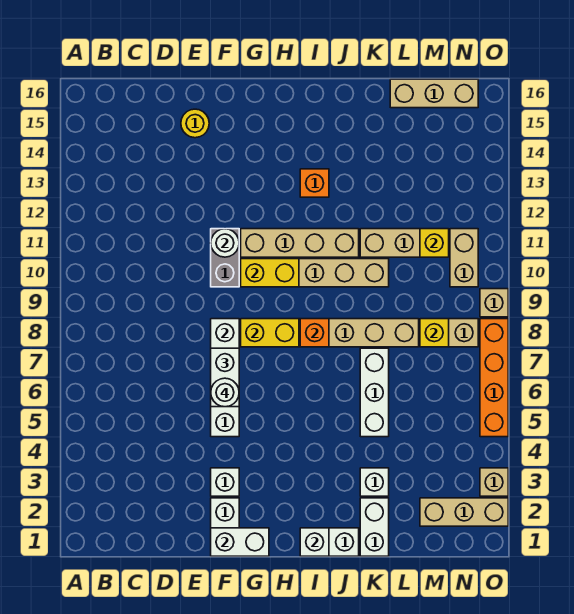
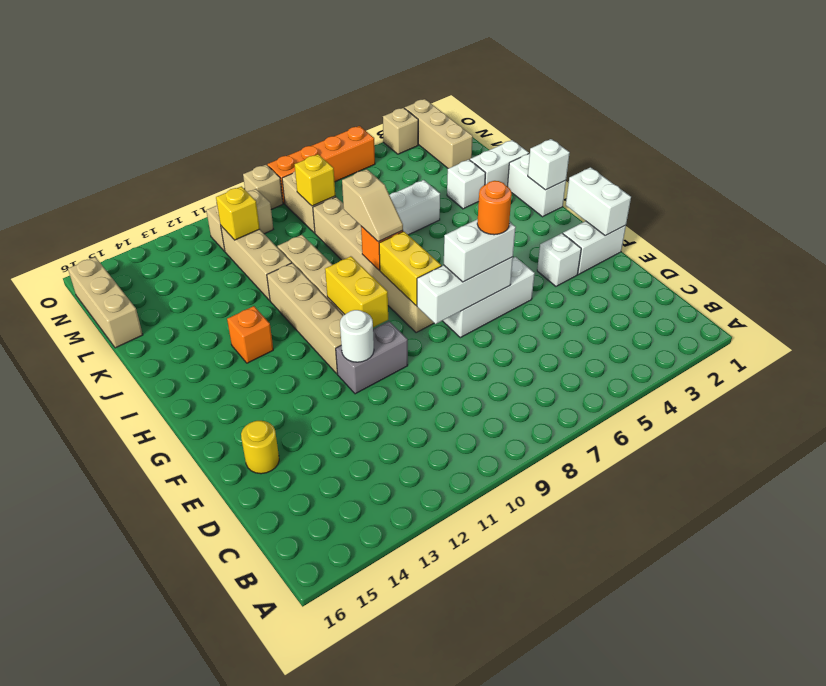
white round brick F6 level 4 -> orange round brick F6 level 4
none -> tan slope I8:J8 level 3 top J

